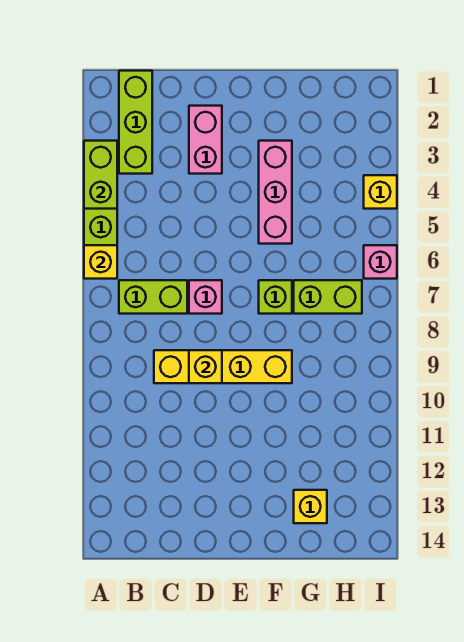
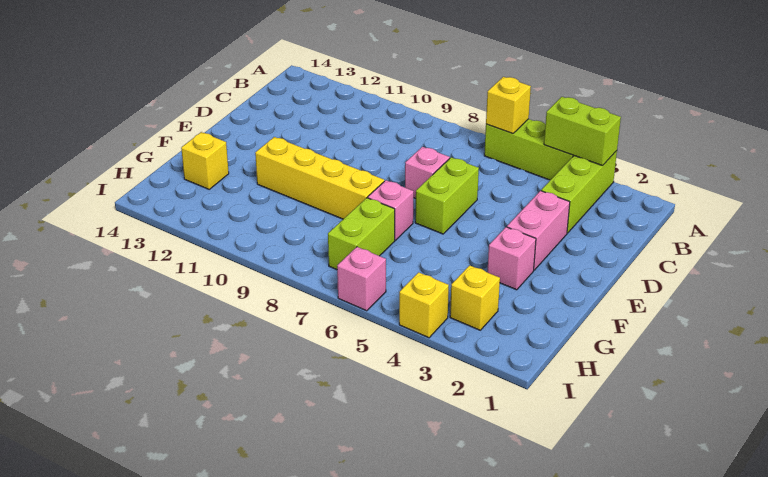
lime brick B1:B3 level 1 -> lime brick A3:C3 level 1
lime brick B7:C7 level 1 -> lime brick D6:E6 level 1
yellow brick C9:F9 level 1 -> yellow brick F8:F11 level 1
pink brick D2:D3 level 1 -> pink brick D3:E3 level 1
yellow brick D9 level 2 -> yellow brick H3 level 1
pink brick F3:F5 level 1 -> pink brick F3 level 1
lime brick F7 level 1 -> pink brick F7 level 1

